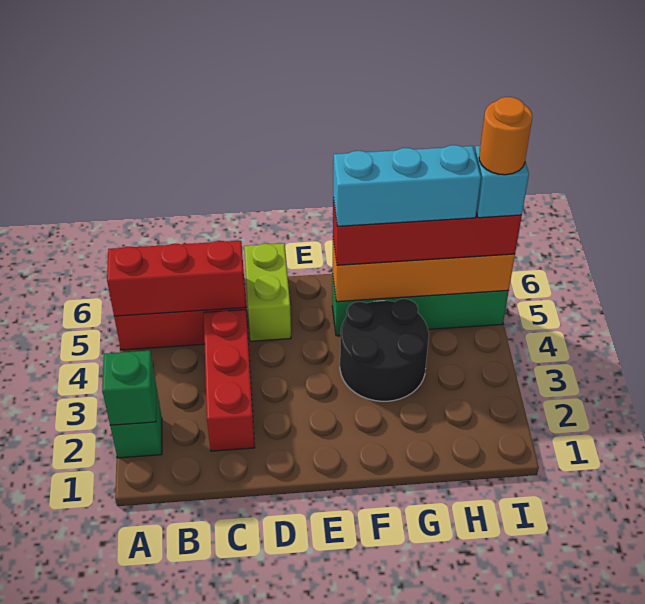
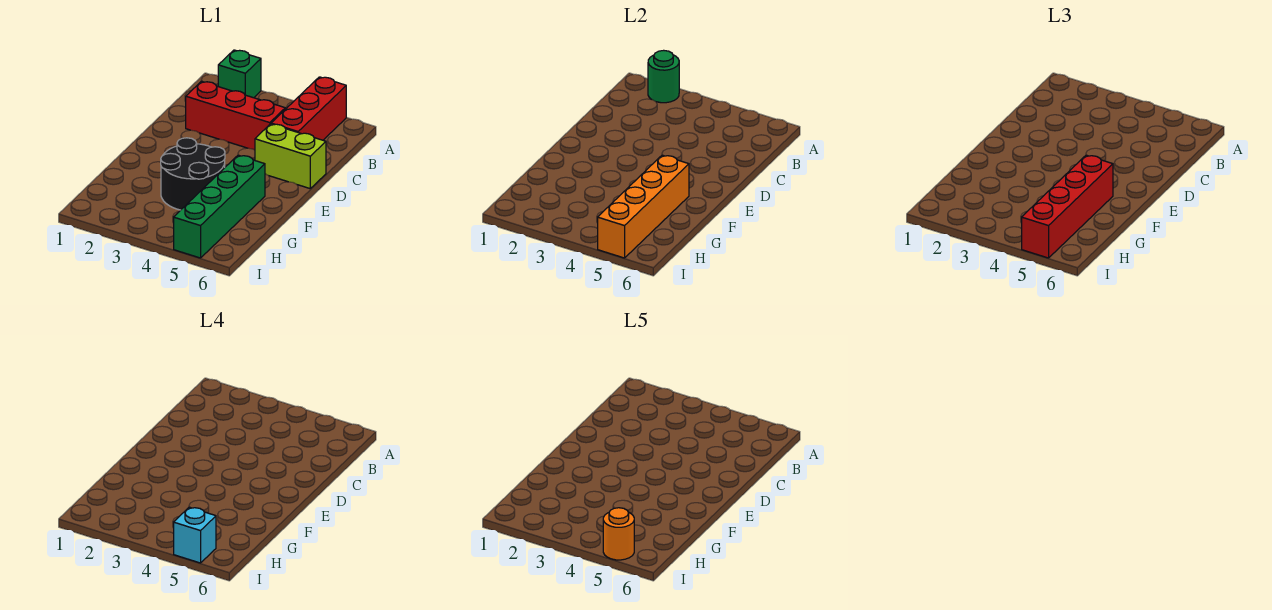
green brick A2 level 2 -> green round brick A2 level 2
red brick A5:C5 level 2 -> none
cyan brick F5:H5 level 4 -> none

